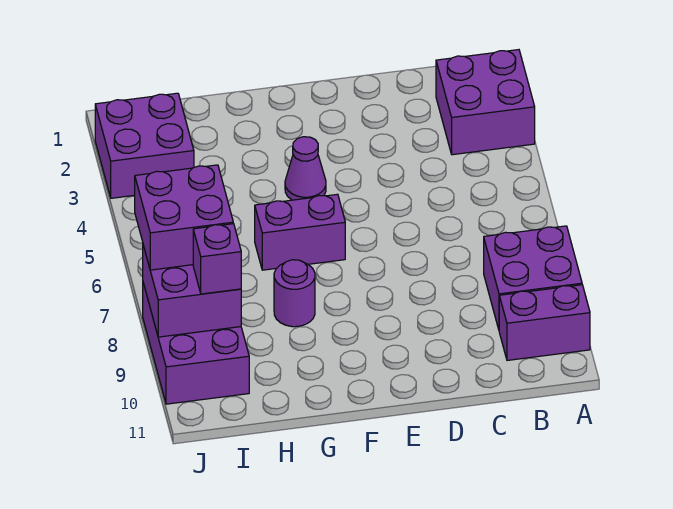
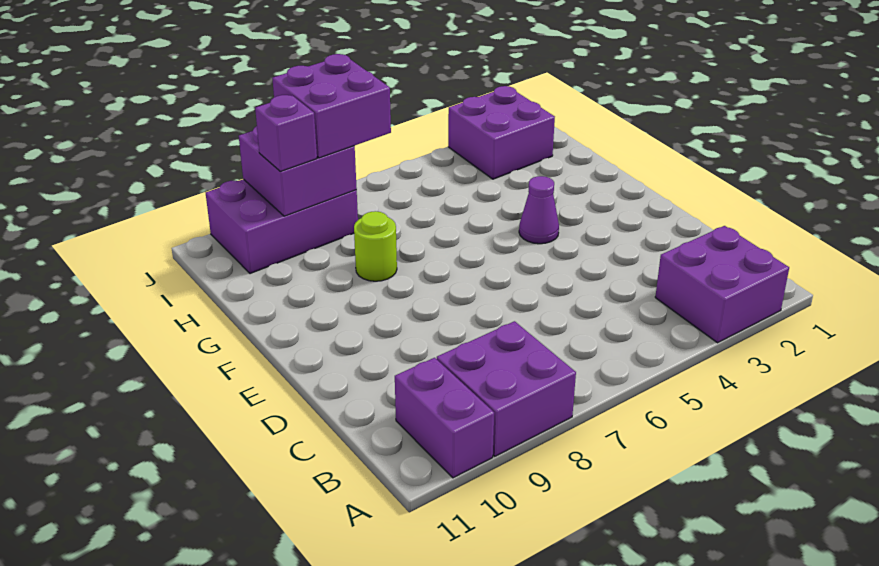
purple brick F6:G6 level 1 -> none
purple round brick G8 level 1 -> lime round brick G8 level 1

